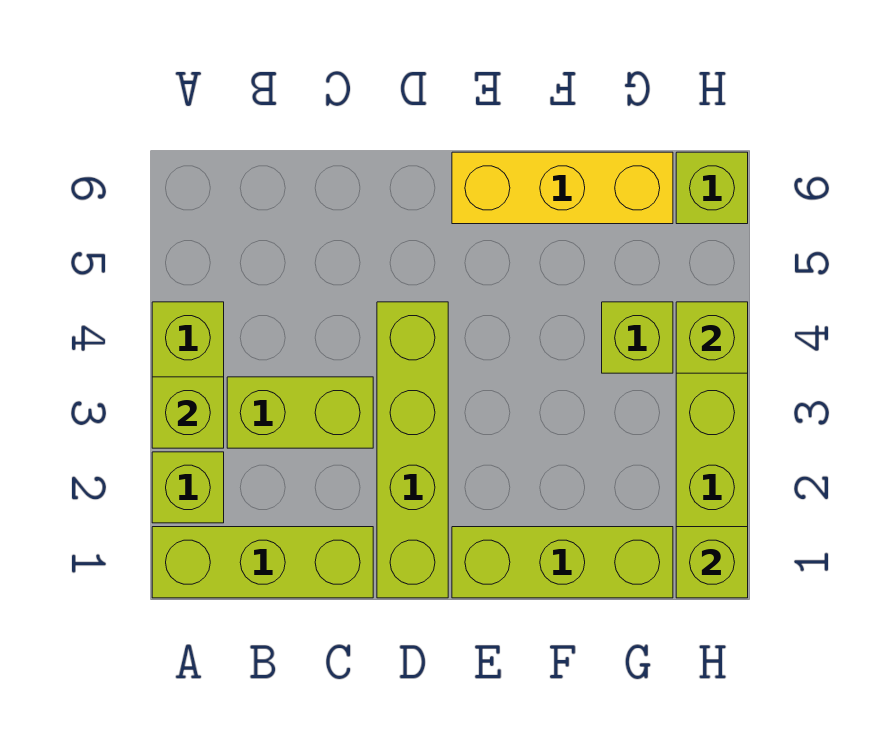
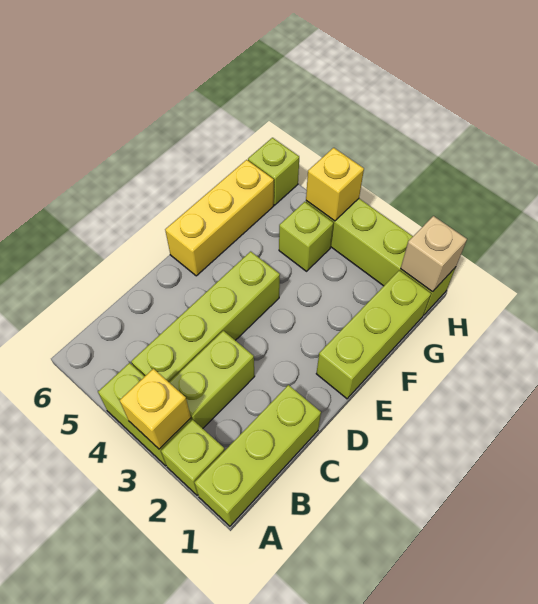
lime brick A3 level 2 -> yellow brick A3 level 2
lime brick D1:D4 level 1 -> lime brick B4:E4 level 1
lime brick H1 level 2 -> tan brick H1 level 2
lime brick H4 level 2 -> yellow brick H4 level 2

